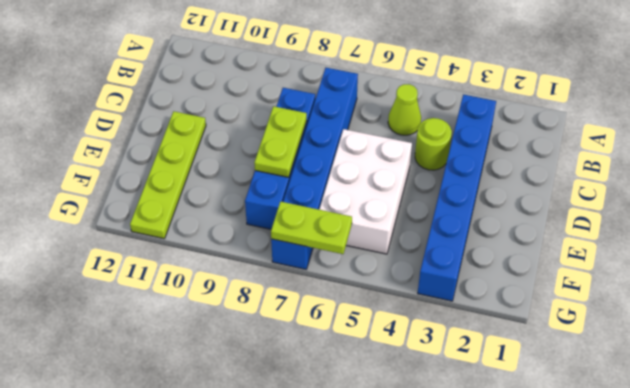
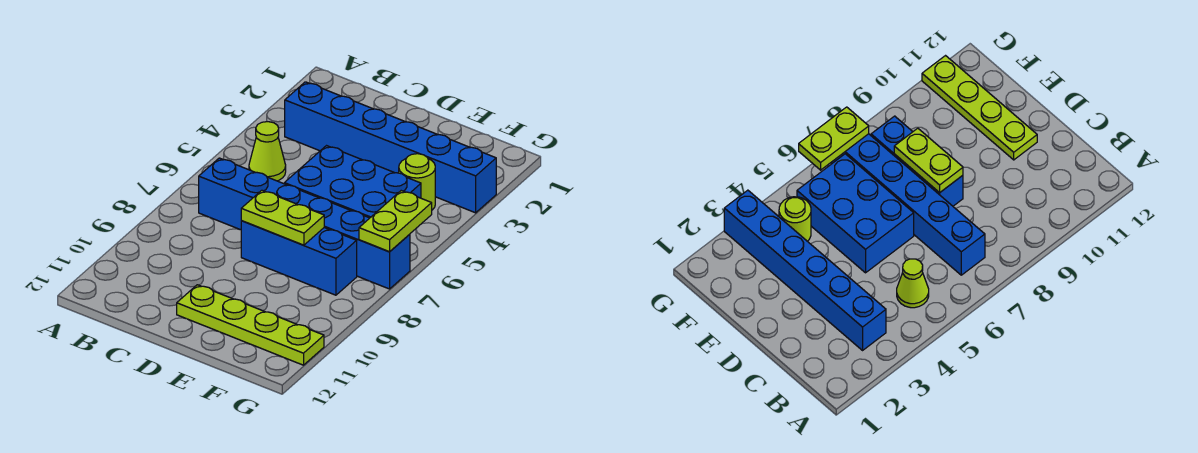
lime round brick C4 level 1 -> lime round brick F4 level 1
blue brick C8:F8 level 1 -> blue brick D8:F8 level 1
white brick D5:F6 level 1 -> blue brick D5:F6 level 1

